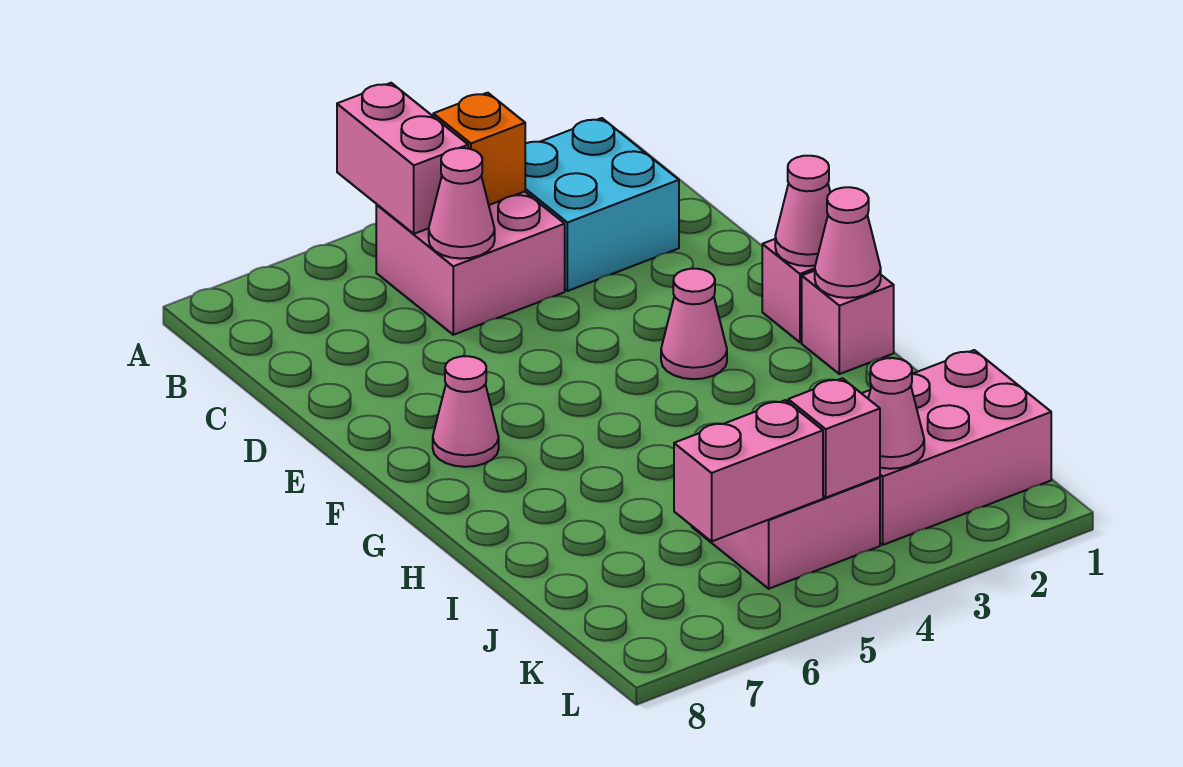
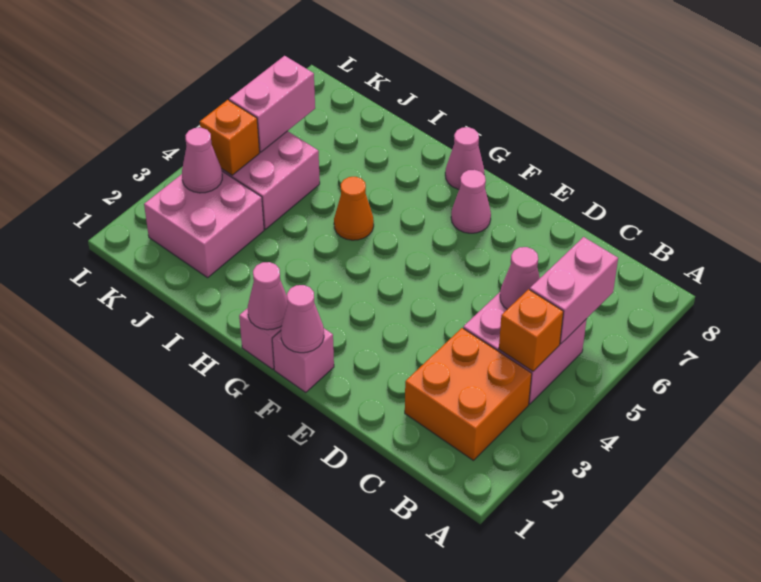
pink brick A5:B5 level 2 -> pink brick B5:B6 level 2
cyan brick B2:C3 level 1 -> orange brick B2:C3 level 1
pink cone F3 level 1 -> pink cone G8 level 1
none -> orange cone H5 level 1
pink brick J1:K3 level 1 -> pink brick J2:K3 level 1
pink brick K4 level 2 -> orange brick K4 level 2

